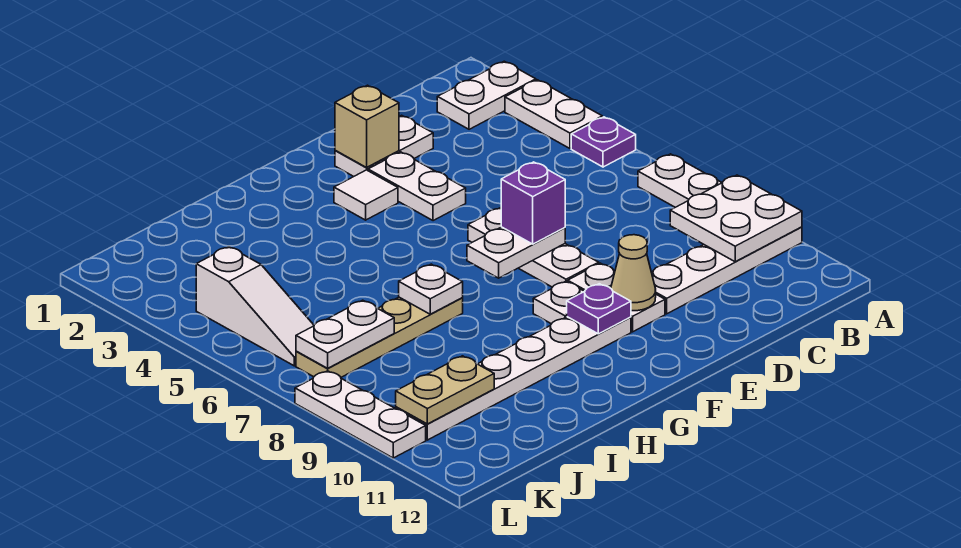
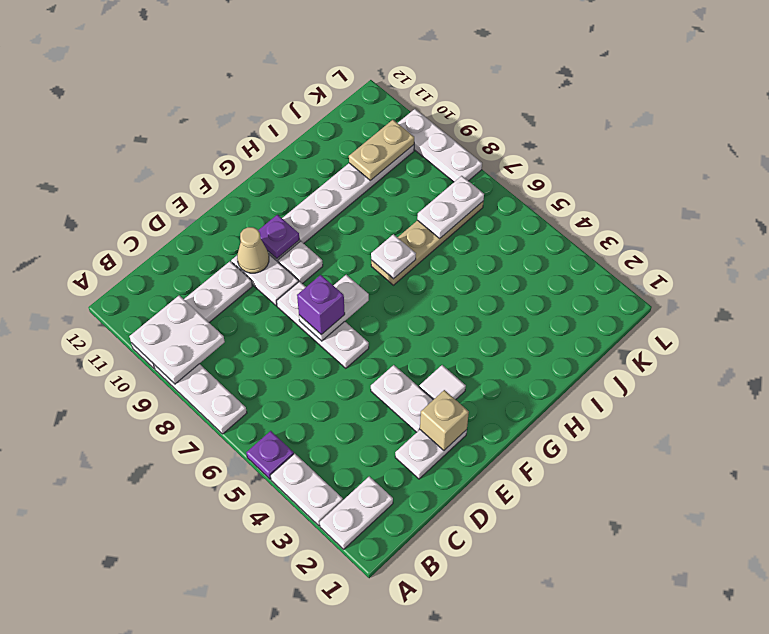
white slope K4:K6 level 1 top 4 -> none

